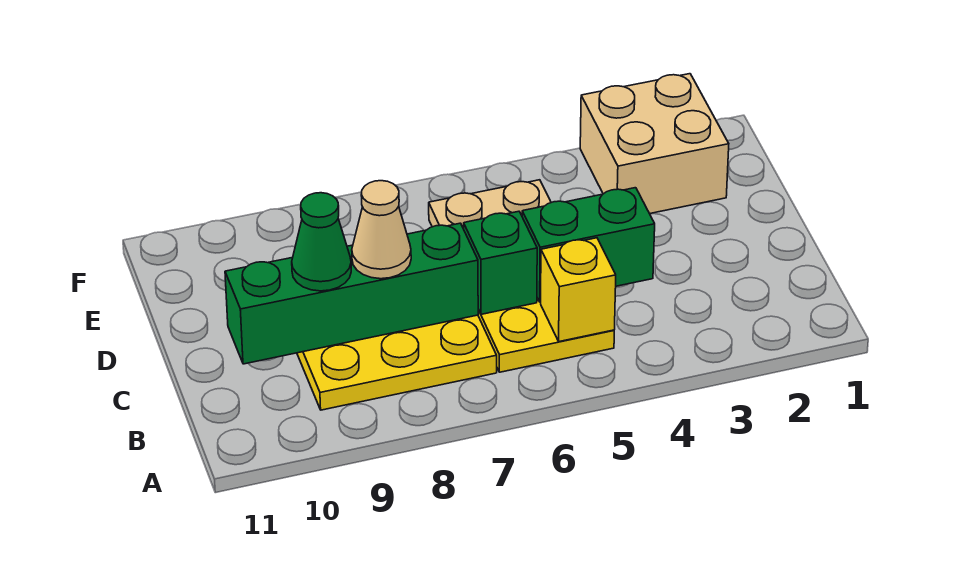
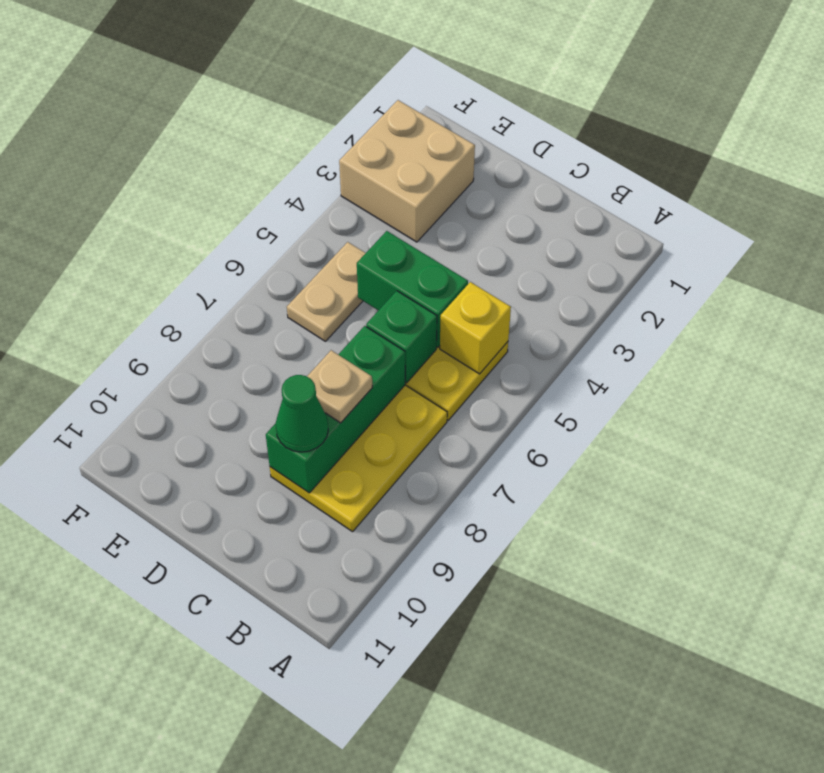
green brick C4:C5 level 2 -> green brick C5:D5 level 2
green brick C7:C10 level 2 -> green brick C7:C9 level 2
tan cone C8 level 3 -> tan plate C8 level 3

